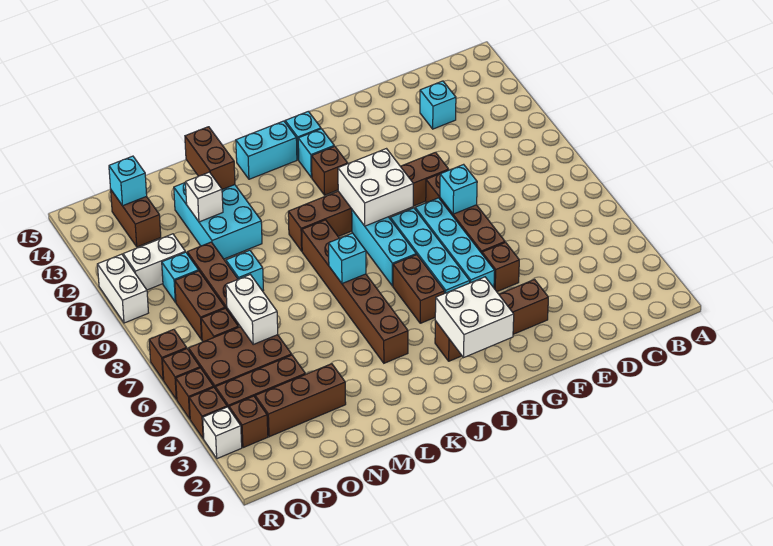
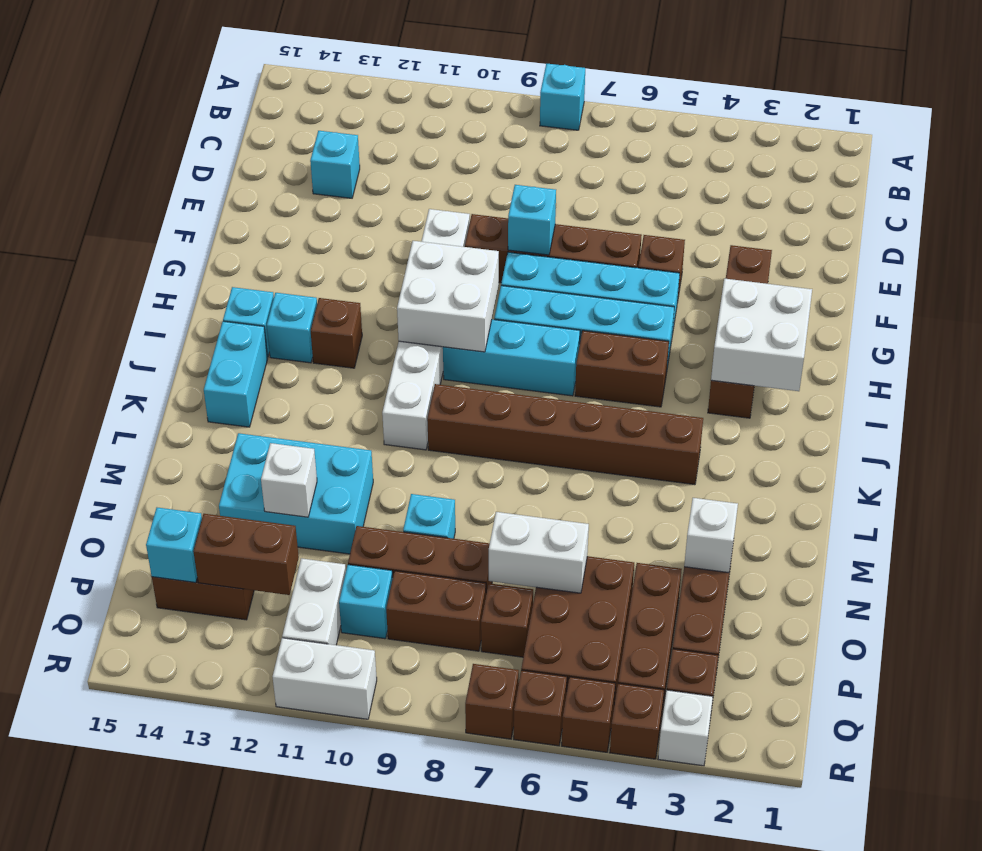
brown brick F10:K10 level 1 -> white brick F10:K10 level 1
cyan brick K7 level 2 -> cyan brick A8 level 1
brown brick M13:M14 level 2 -> brown brick P12:P13 level 2
none -> white brick N3 level 2

